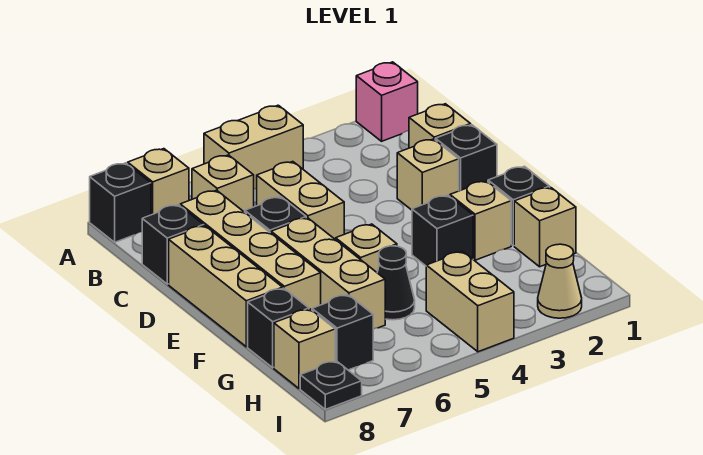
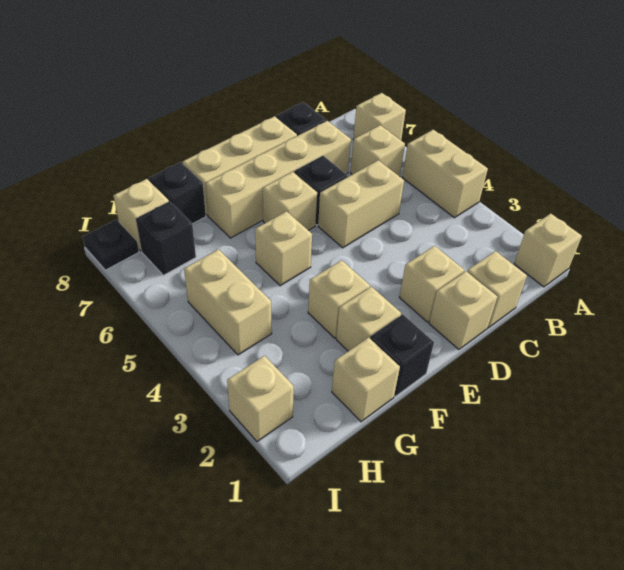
pink brick A1 level 1 -> tan brick A1 level 1
black brick A8 level 1 -> none
black brick D1 level 1 -> tan brick D1 level 1
tan brick E6:G6 level 1 -> tan brick E6 level 1
black brick F3 level 1 -> tan brick F3 level 1
black cone G5 level 1 -> none
tan brick H4:I4 level 1 -> tan brick H4:H5 level 1
tan cone I2 level 1 -> tan brick I2 level 1

